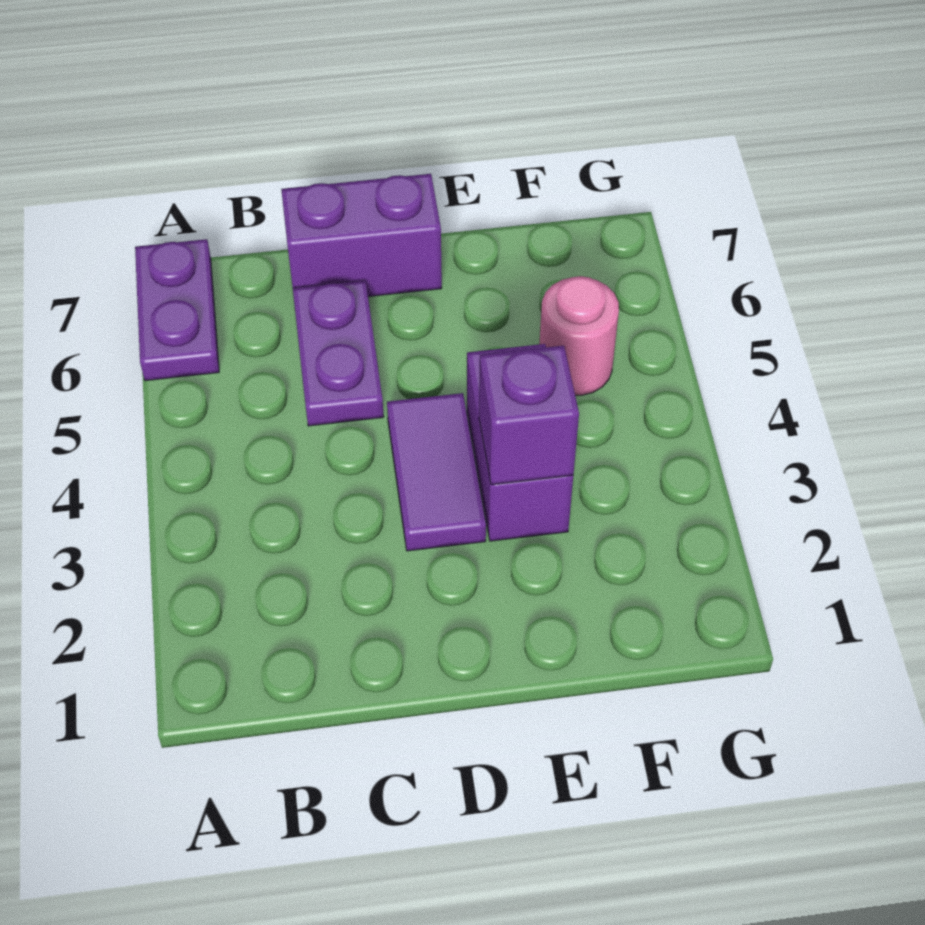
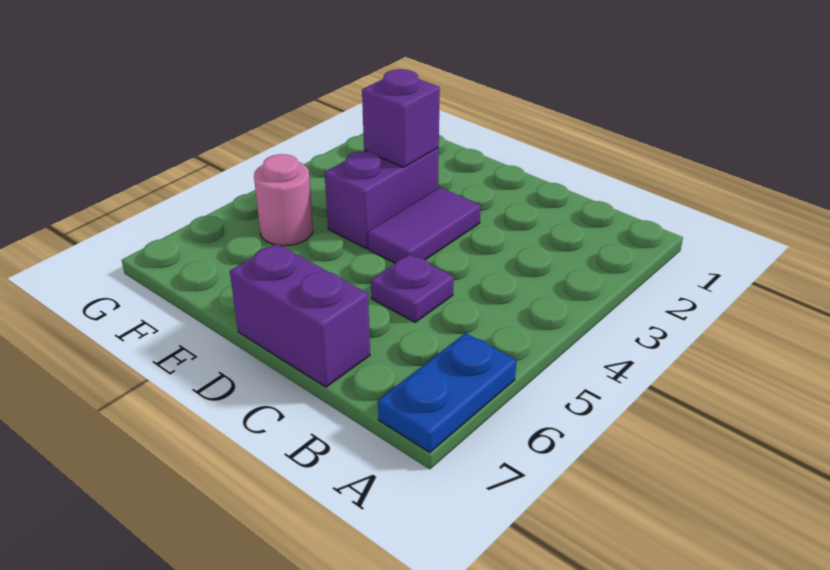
purple plate A6:A7 level 1 -> blue plate A6:A7 level 1
purple plate C5:C6 level 1 -> purple plate C5 level 1

